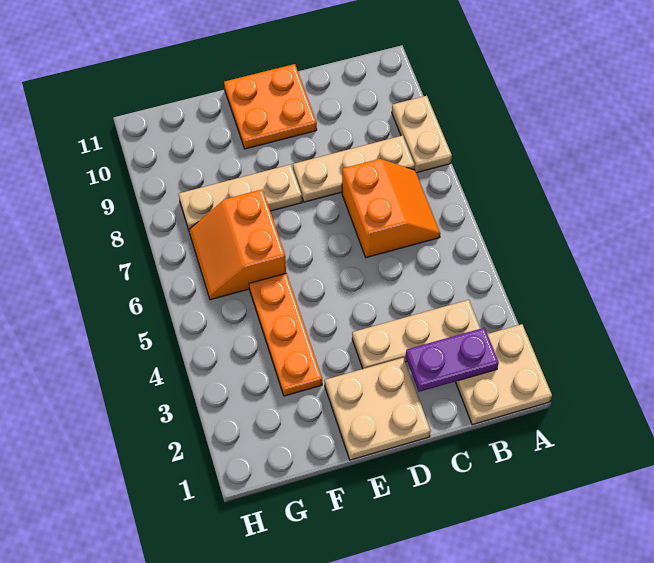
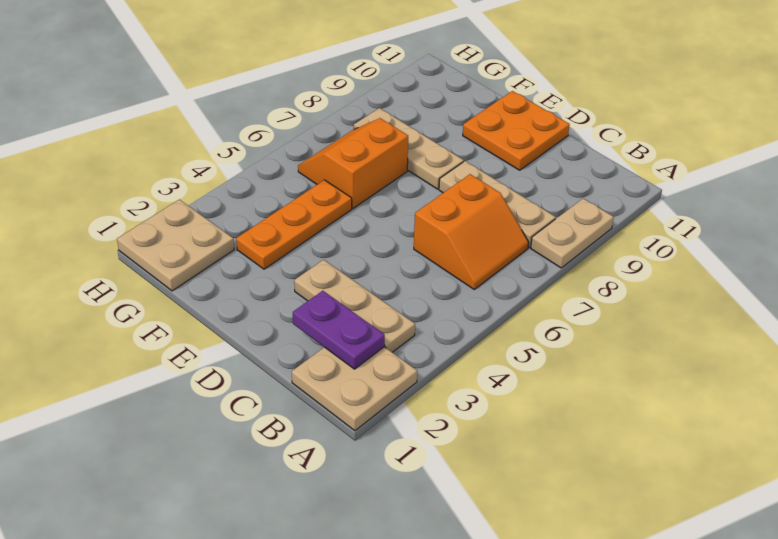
tan plate D1:E2 level 1 -> tan plate G1:H2 level 1

